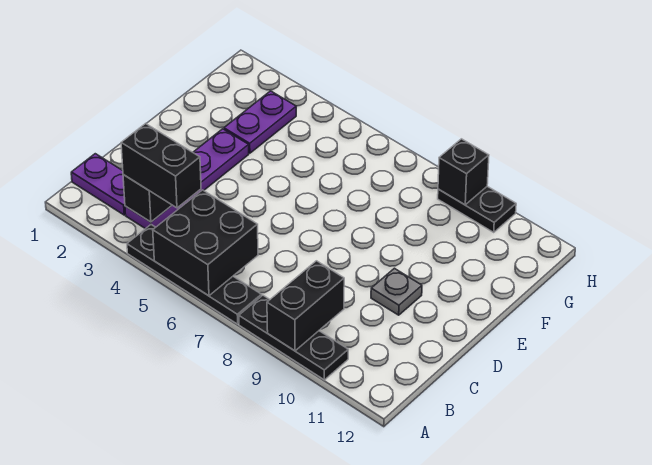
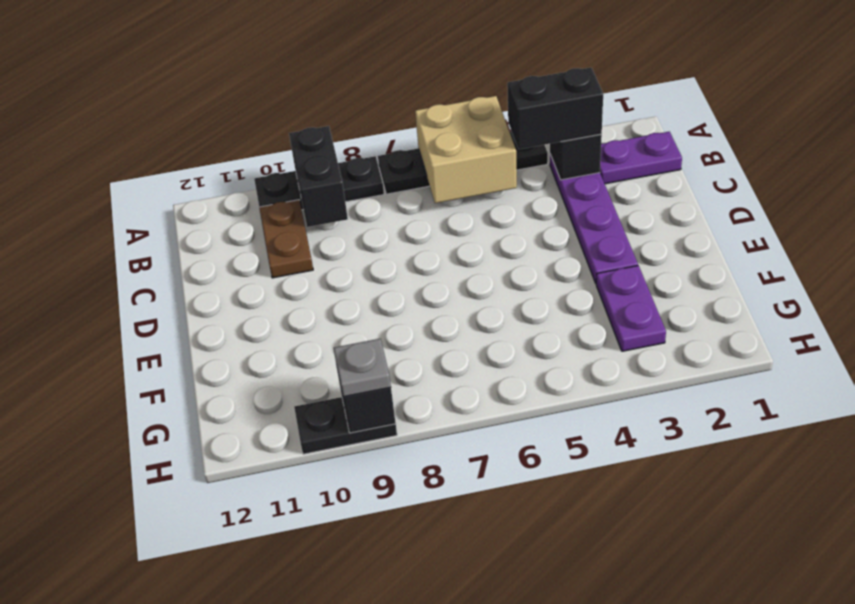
black brick A5:B6 level 2 -> tan brick A5:B6 level 2
none -> brown plate B10:C10 level 1
grey plate D10 level 1 -> grey plate H9 level 3

